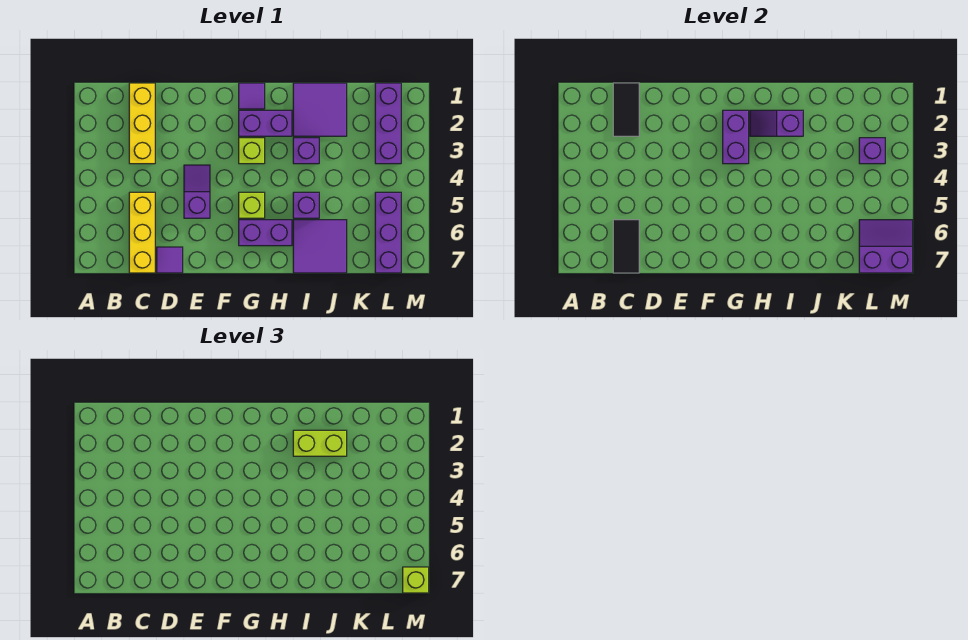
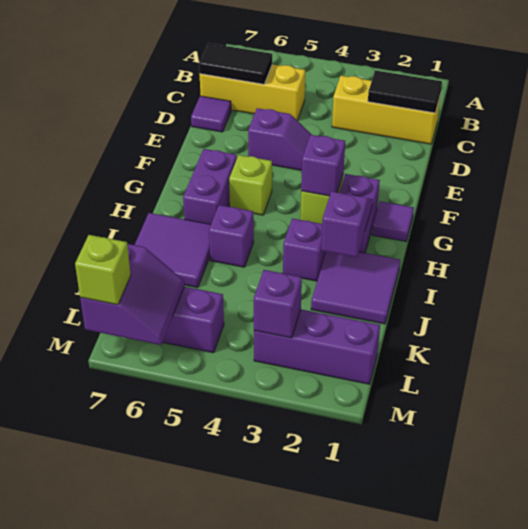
purple brick G2:G3 level 2 -> purple brick G3 level 2
lime brick I2:J2 level 3 -> none

